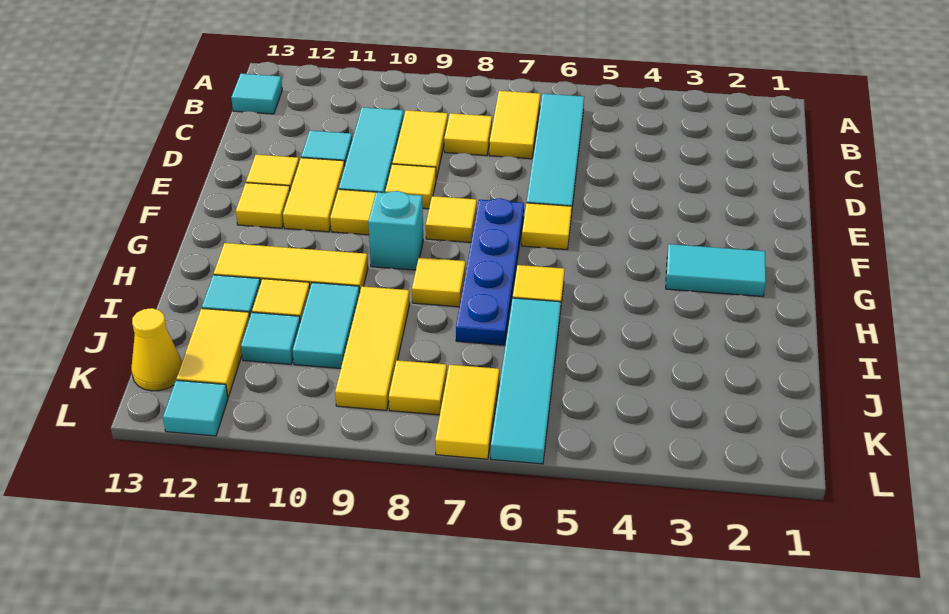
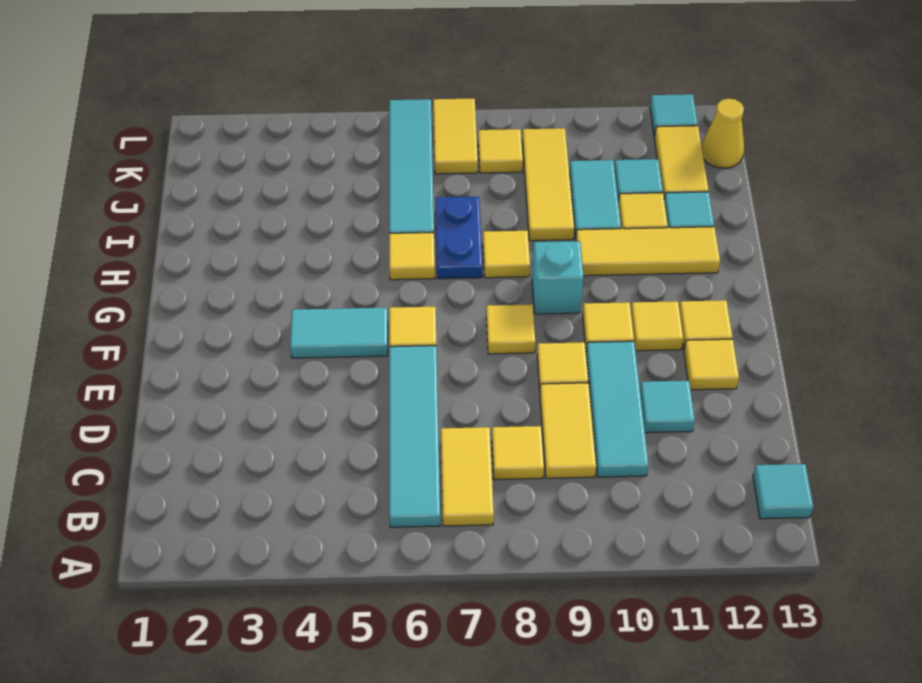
yellow tile E11:F11 level 1 -> yellow tile F11 level 1
blue plate F7:I7 level 1 -> blue plate H7:I7 level 1
cyan tile G2:G3 level 1 -> cyan tile F4:F5 level 1

